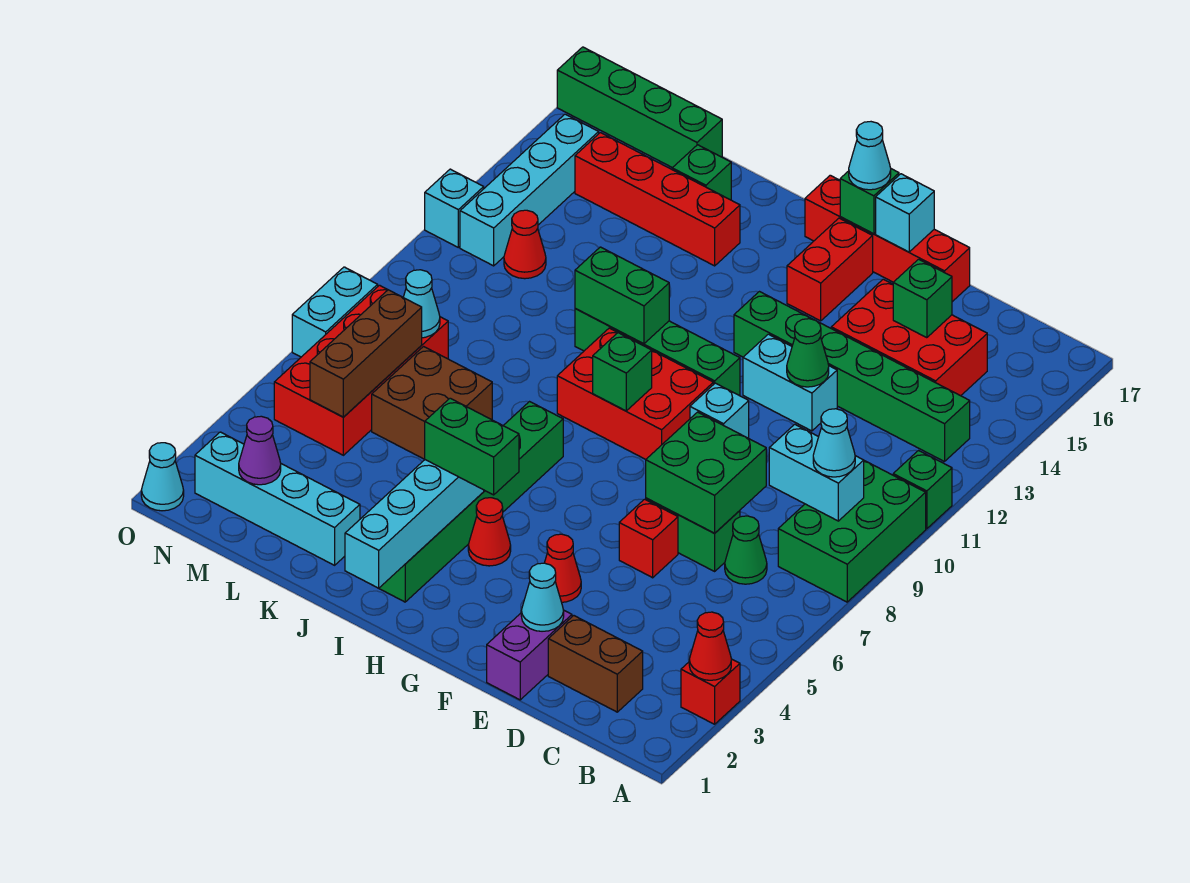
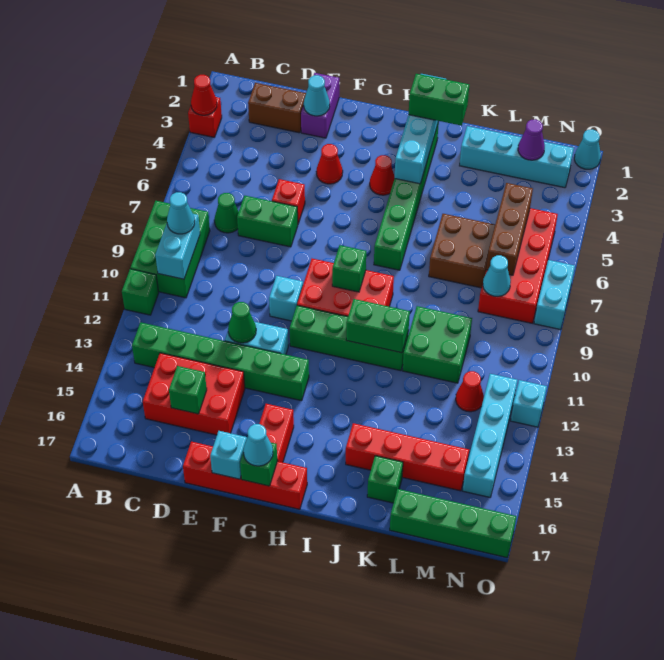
cyan brick B9:C9 level 2 -> cyan brick B9:B10 level 2
green brick D7:E8 level 2 -> green brick K10:L11 level 1
green brick H4:I4 level 3 -> green brick I2:J2 level 3

